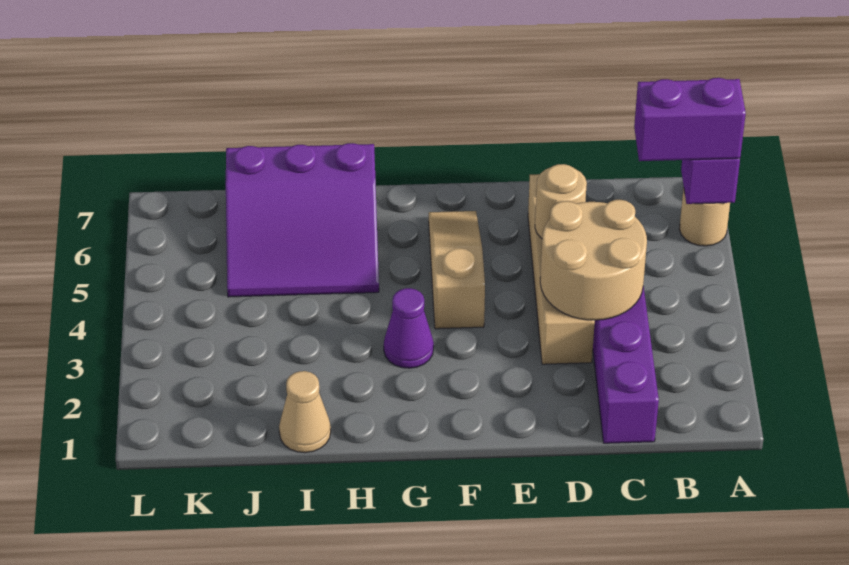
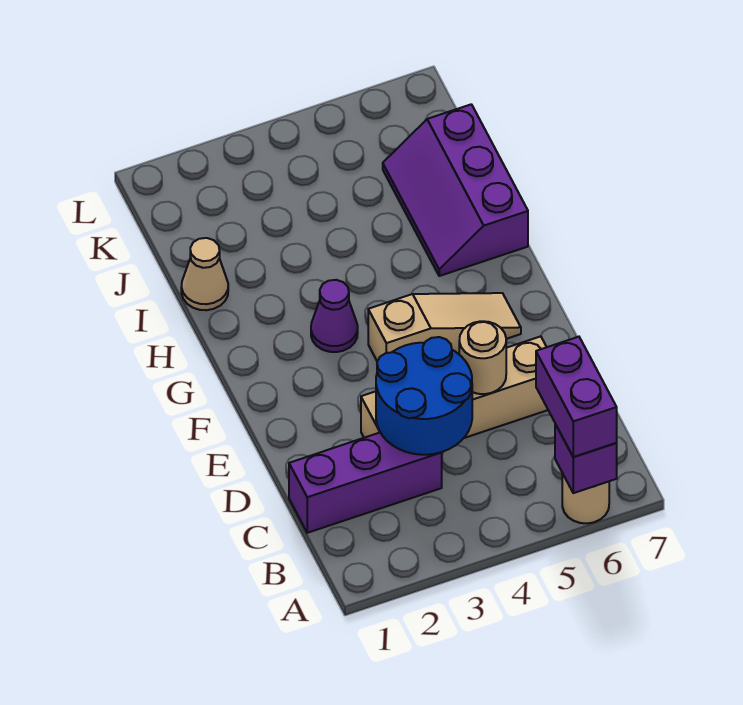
tan round brick C3:D4 level 2 -> blue round brick C3:D4 level 2
purple slope H5:J7 level 1 top 7 -> purple slope H6:J7 level 1 top 7

